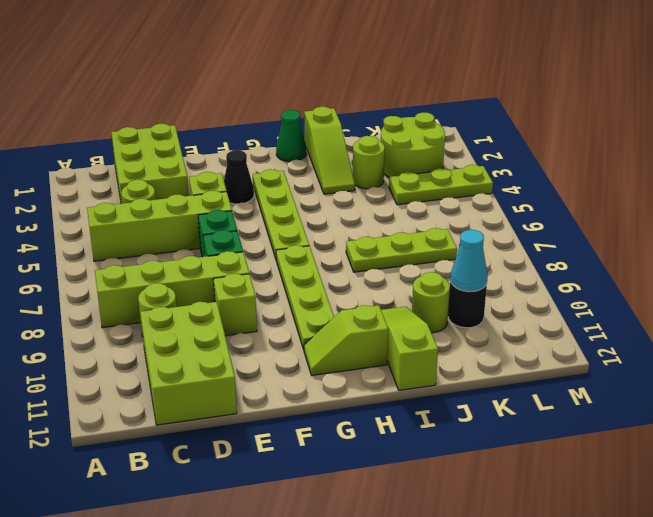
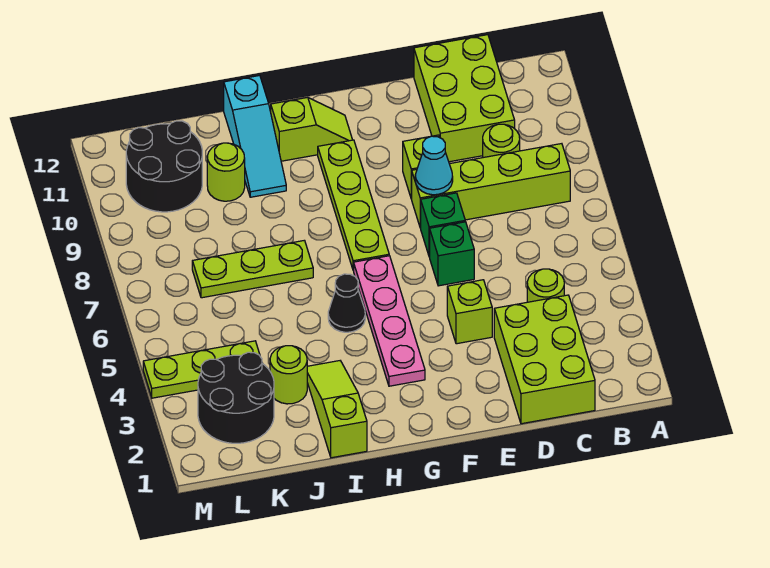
lime brick B5:E5 level 1 -> none
black cone F3 level 1 -> black cone H5 level 1
lime plate G3:G6 level 1 -> pink plate G3:G6 level 1
green cone H1 level 1 -> none
lime slope I10:I12 level 1 top 12 -> cyan slope I10:I12 level 1 top 12
lime round brick K2:L3 level 1 -> black round brick K2:L3 level 1
black round brick K10 level 1 -> black round brick K10:L11 level 1
cyan cone K10 level 2 -> cyan cone E8 level 2

